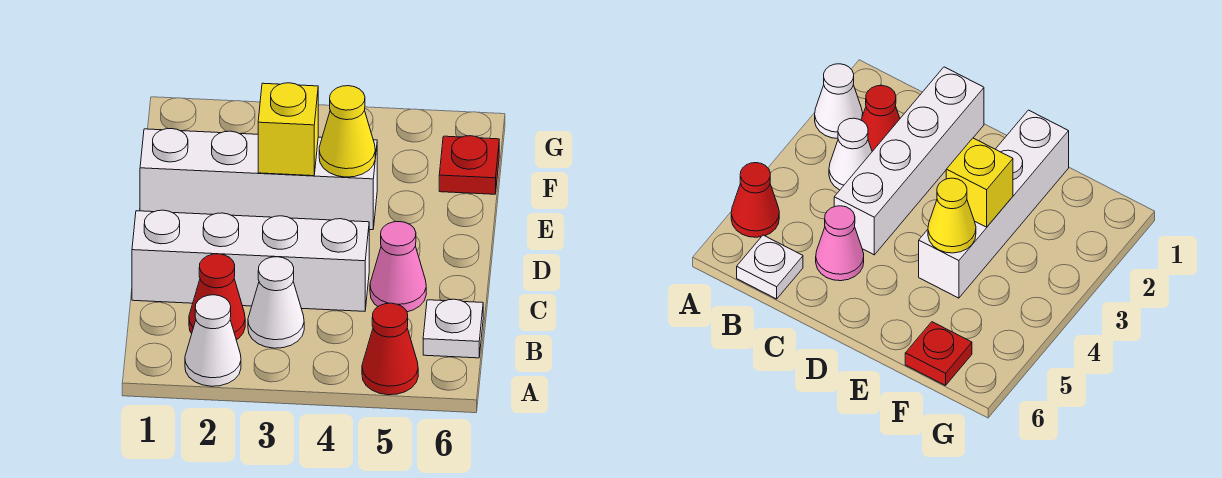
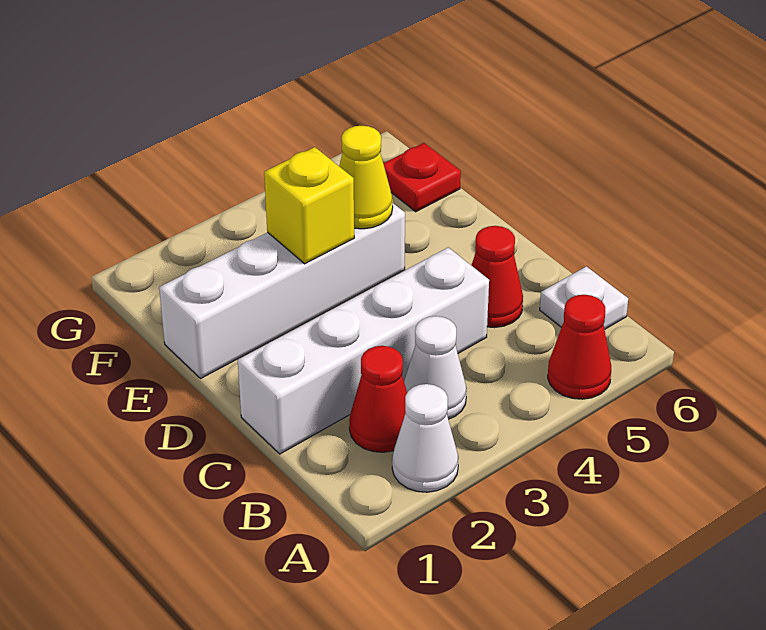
pink cone C5 level 1 -> red cone C5 level 1

